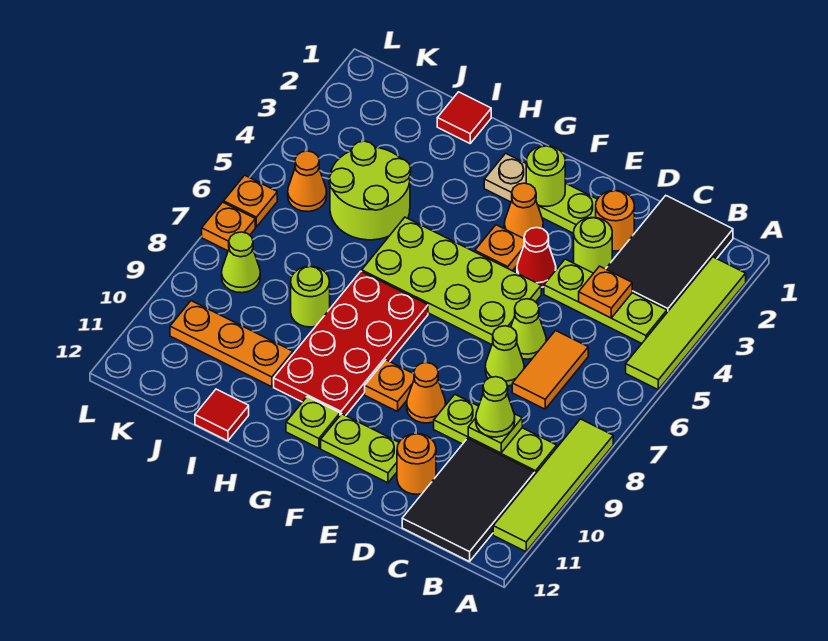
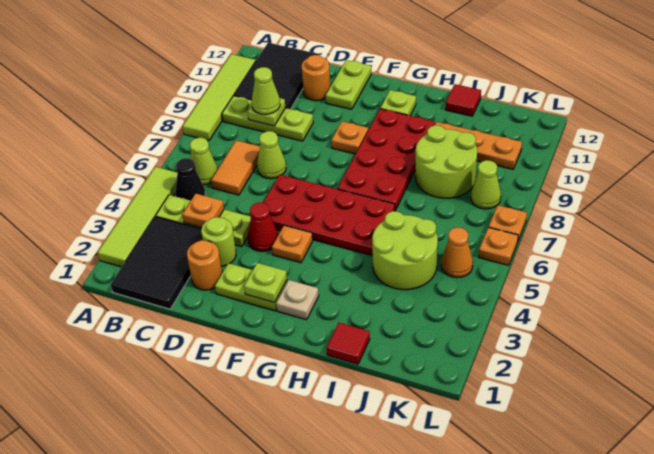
none -> black cone B5 level 1
lime cone D6 level 1 -> lime cone B6 level 1
lime plate E5:H6 level 1 -> red plate E5:H6 level 1
orange cone E9 level 1 -> none
lime plate E11:F11 level 1 -> lime plate E11:E12 level 1
lime round brick F2 level 2 -> lime plate F2 level 2
orange cone F3 level 1 -> none
lime round brick I8 level 1 -> lime round brick I8:J9 level 1

